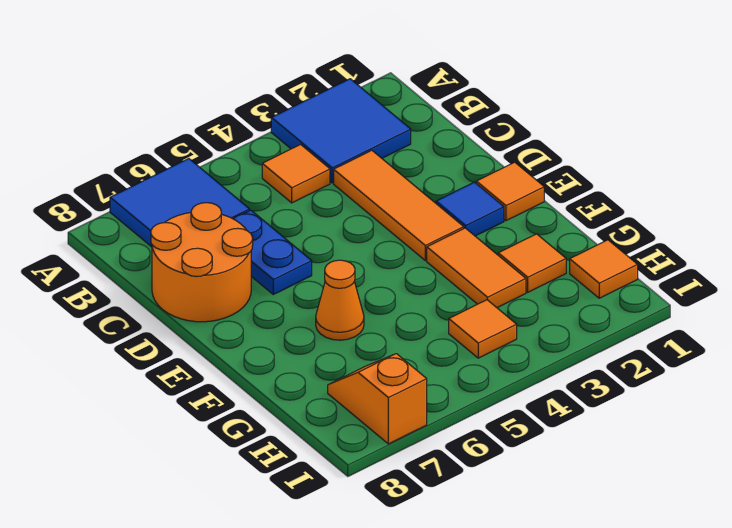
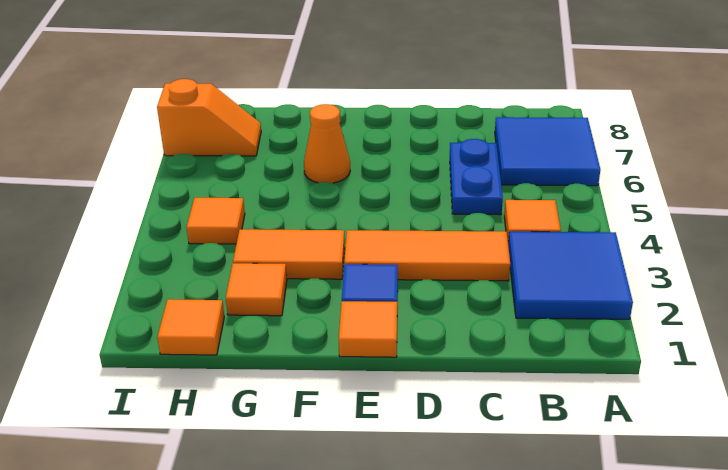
blue plate C6:D6 level 1 -> blue plate C5:C6 level 1
orange round brick C7:D8 level 1 -> none

